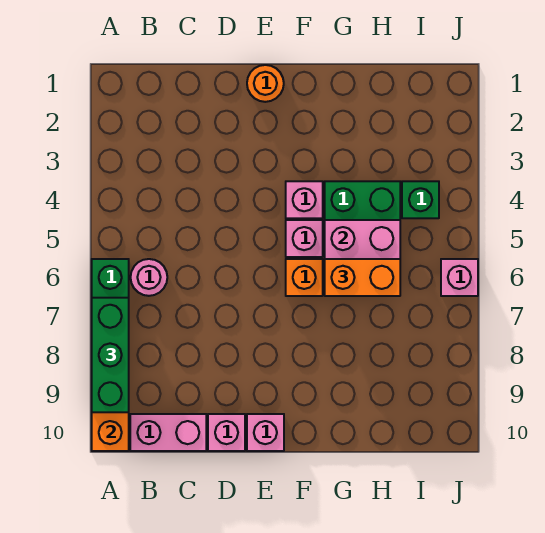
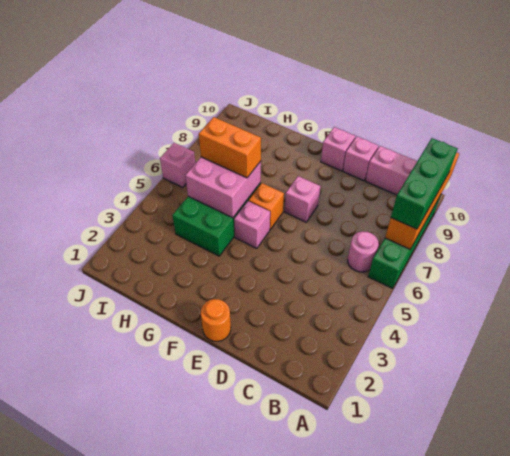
pink brick F4 level 1 -> pink brick E7 level 1
green brick I4 level 1 -> none

